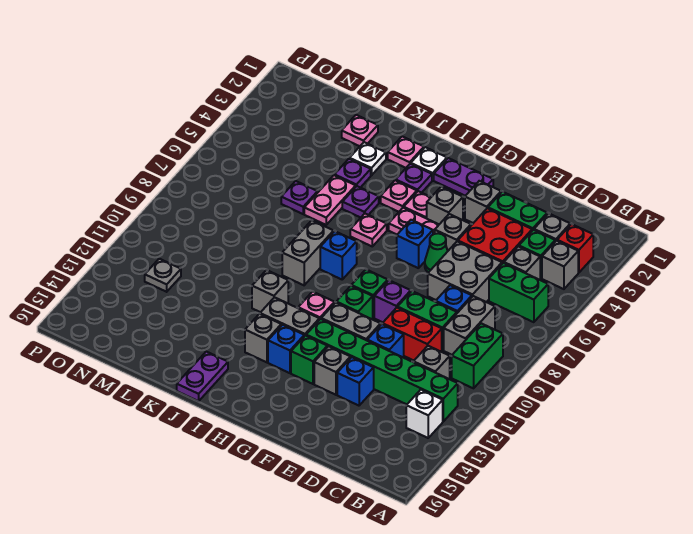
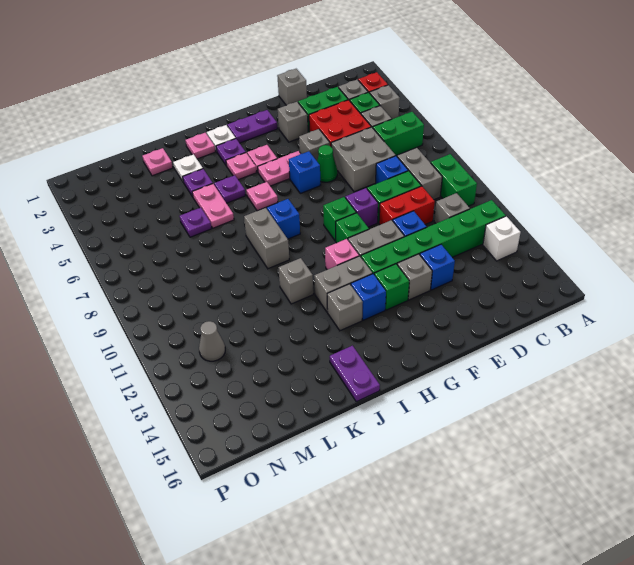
grey brick G4 level 1 -> grey brick E1 level 1
grey plate N12 level 1 -> grey cone N12 level 1

